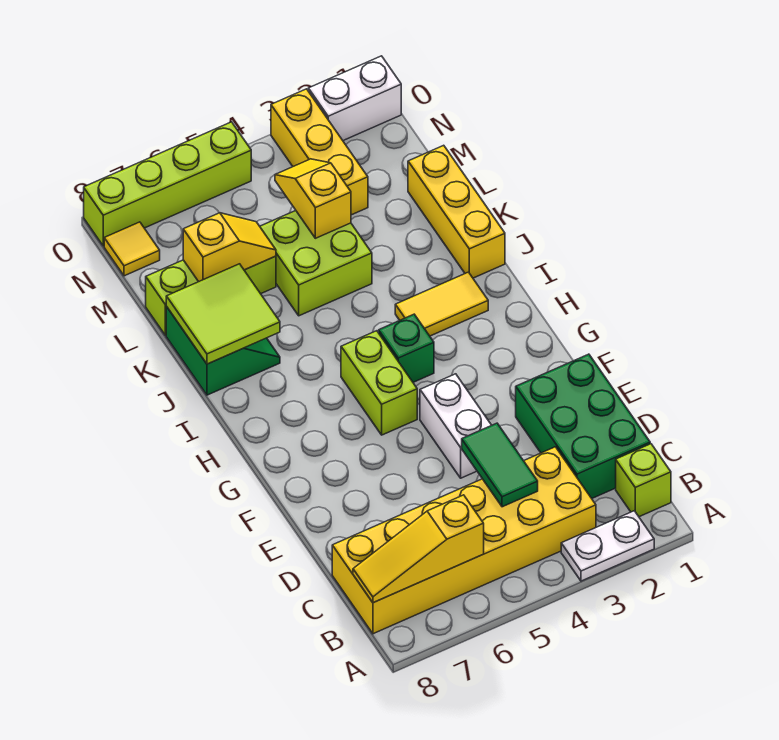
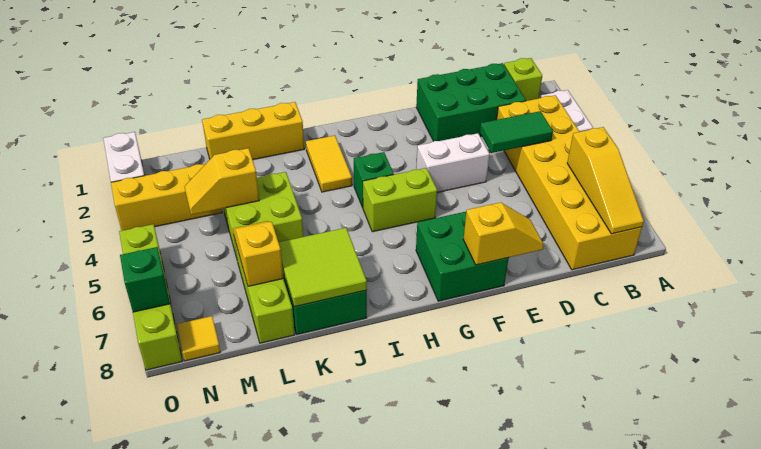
none -> yellow slope E8:F8 level 2 top F
none -> green brick F7:G8 level 1
none -> green brick O7 level 2

